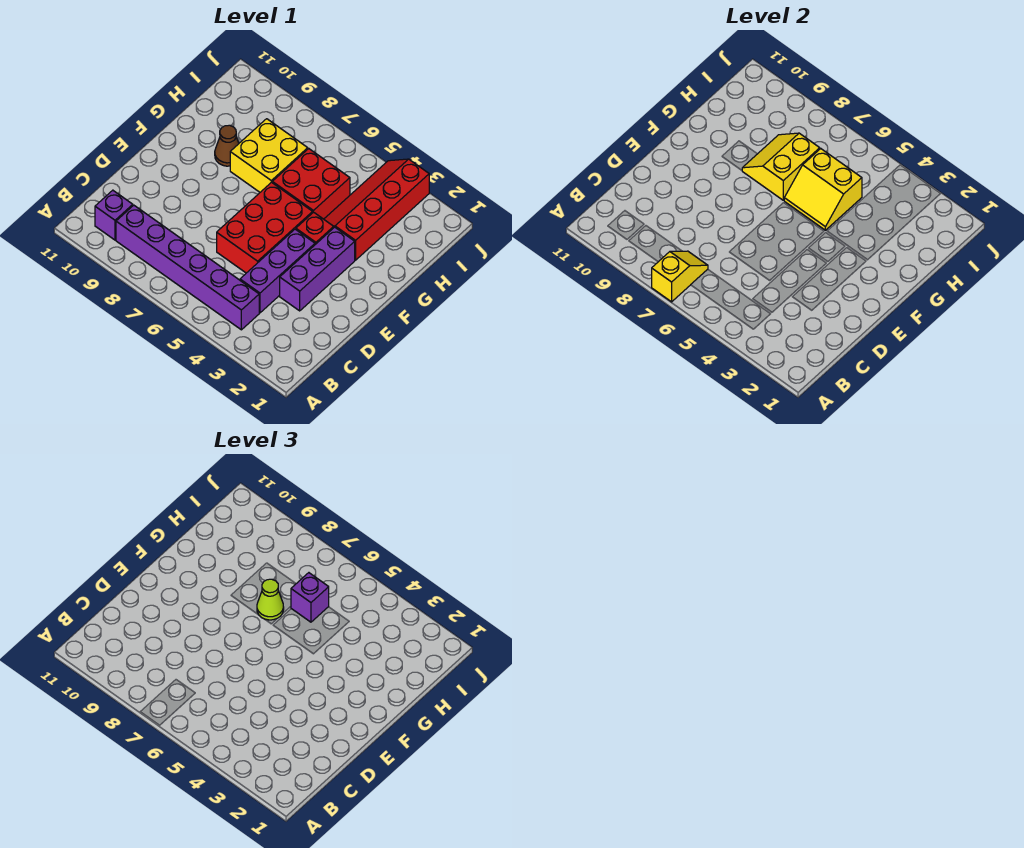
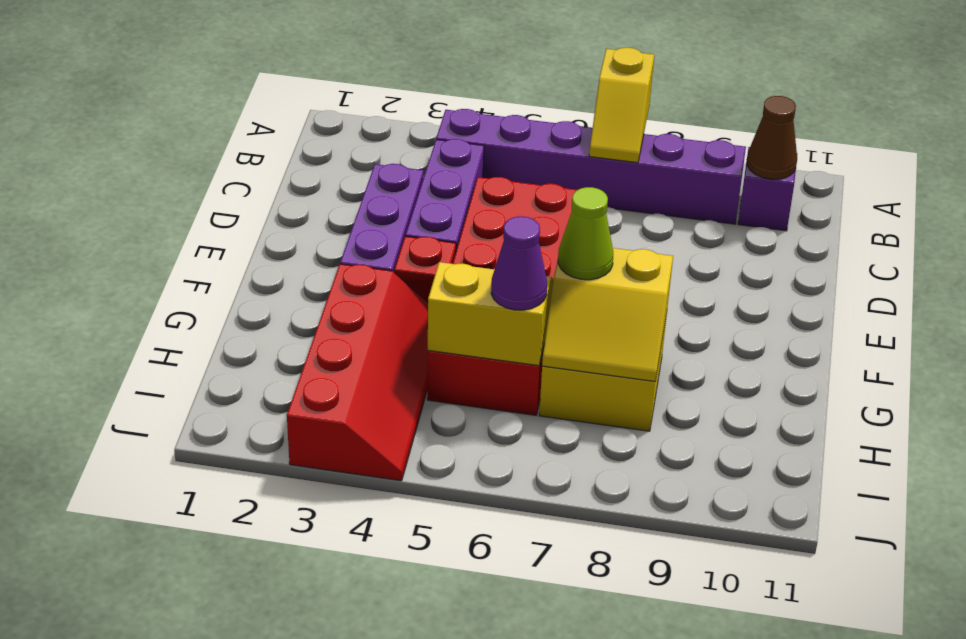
yellow slope G7:H8 level 2 top 7 -> yellow slope G7:H8 level 2 top G
brown cone G9 level 1 -> brown cone B10 level 2
purple brick H6 level 3 -> purple cone H6 level 3

